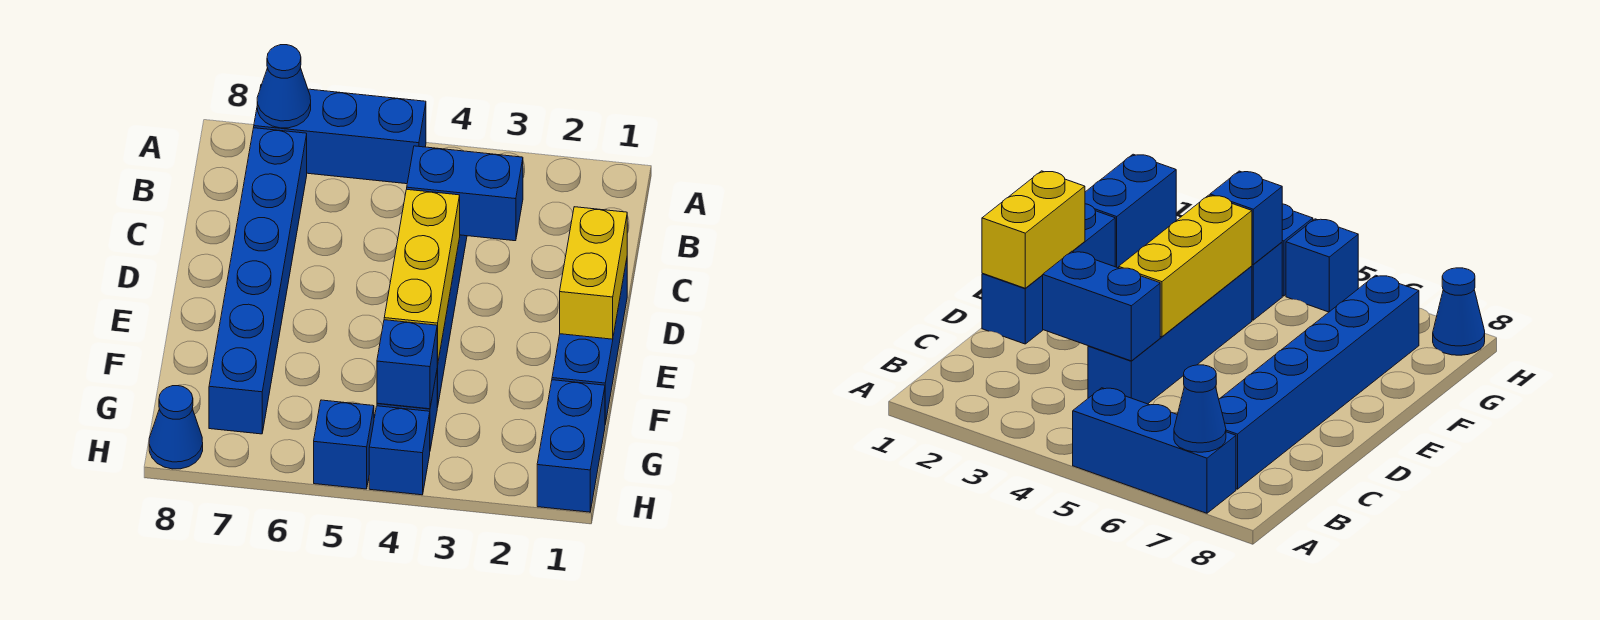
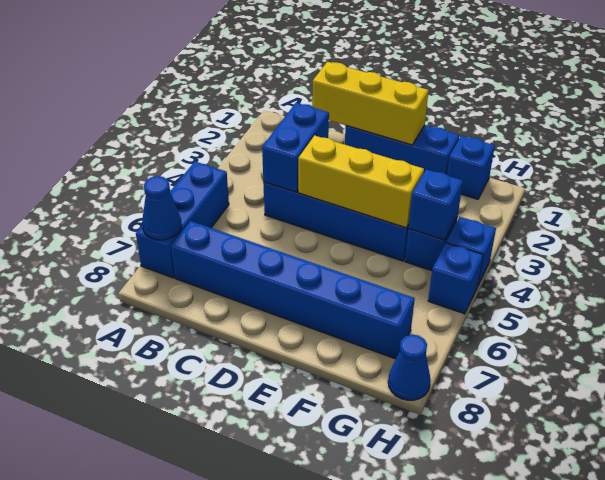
yellow brick D1:E1 level 2 -> yellow brick C1:E1 level 2
blue brick G1:H1 level 1 -> blue brick G1 level 1

